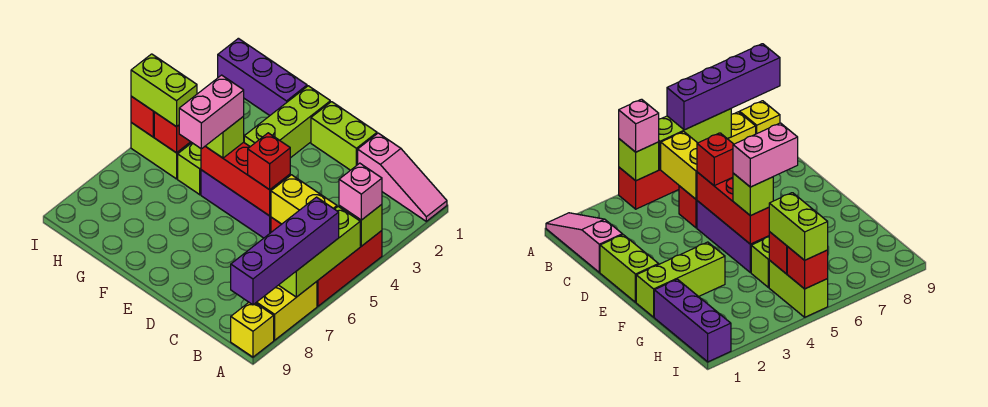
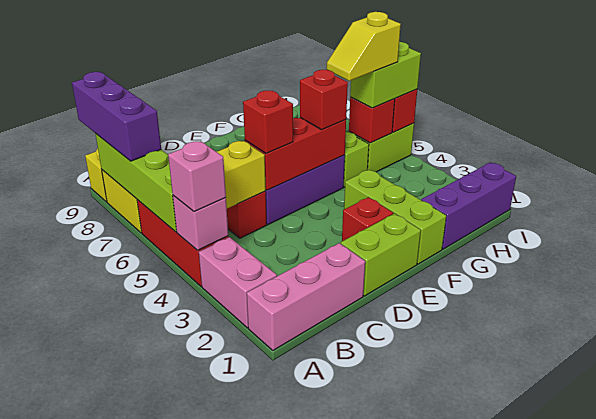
pink slope A1:C1 level 1 top C -> pink brick A1:C1 level 1
lime brick A4 level 2 -> pink brick A4 level 2
lime brick A5:A7 level 2 -> lime brick A5:A8 level 2
purple brick A6:A9 level 3 -> purple brick A7:A9 level 3
none -> red brick E2 level 1
lime brick F5 level 3 -> red brick F5 level 3
pink brick F5:F6 level 4 -> pink brick A2:A3 level 1
none -> yellow slope G5:H5 level 4 top H

